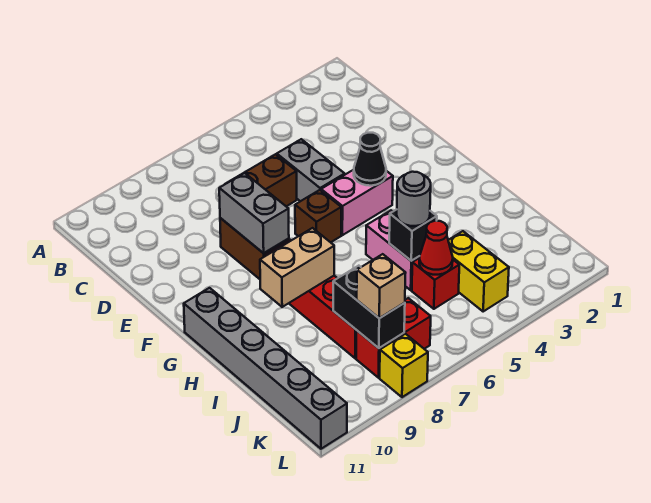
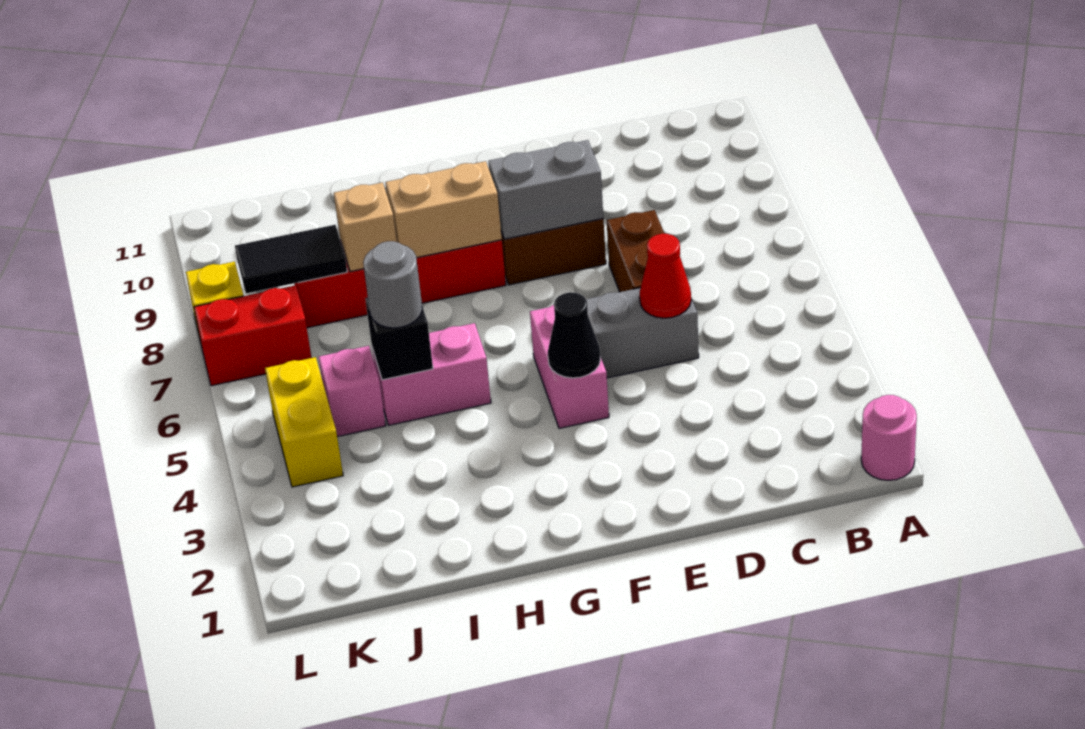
none -> pink round brick A1 level 1
brown brick F6 level 1 -> none
grey brick G11:L11 level 1 -> none
tan brick H8:H9 level 2 -> tan brick G8:H8 level 2
yellow brick J4:K4 level 1 -> yellow brick K4:K5 level 1
red brick J5 level 1 -> pink brick J5 level 1
red cone J5 level 2 -> red cone D5 level 2
black brick J8:K8 level 2 -> black tile J8:K8 level 2
red brick K7:K8 level 1 -> red brick K7:L7 level 1
tan brick K8 level 3 -> tan brick I8 level 2

